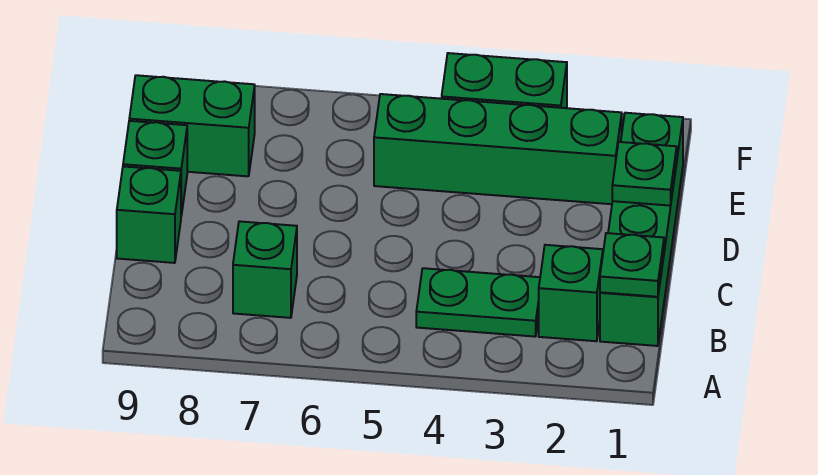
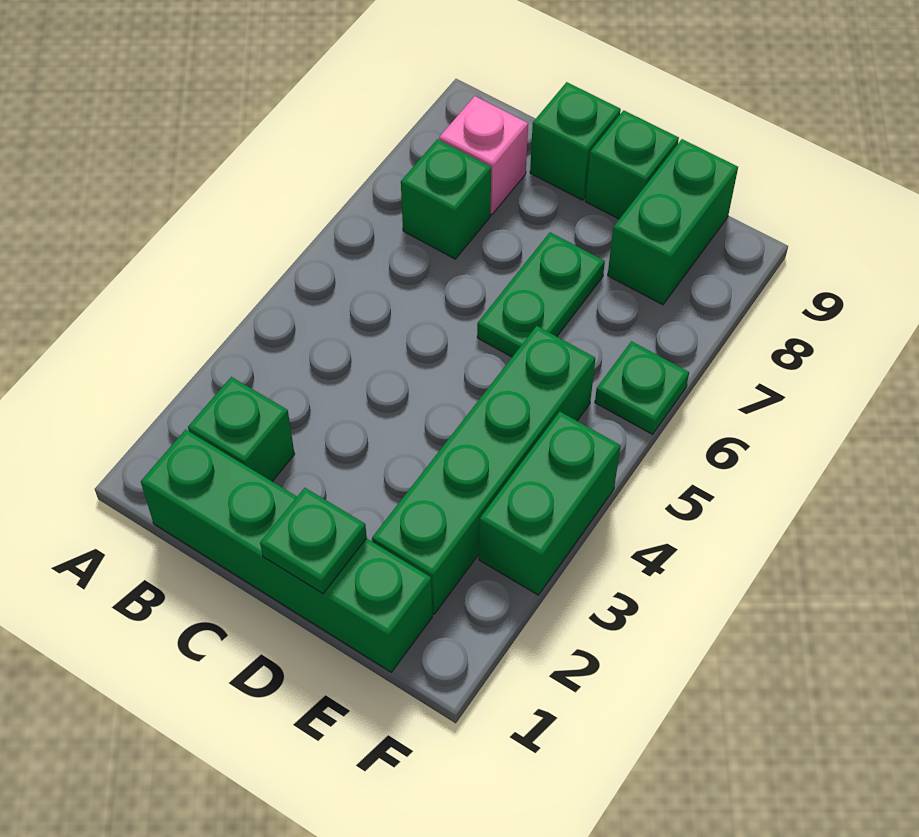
green plate B1 level 2 -> green plate F6 level 1
green plate B3:B4 level 1 -> green plate D6:D7 level 1
none -> pink brick B8 level 1

